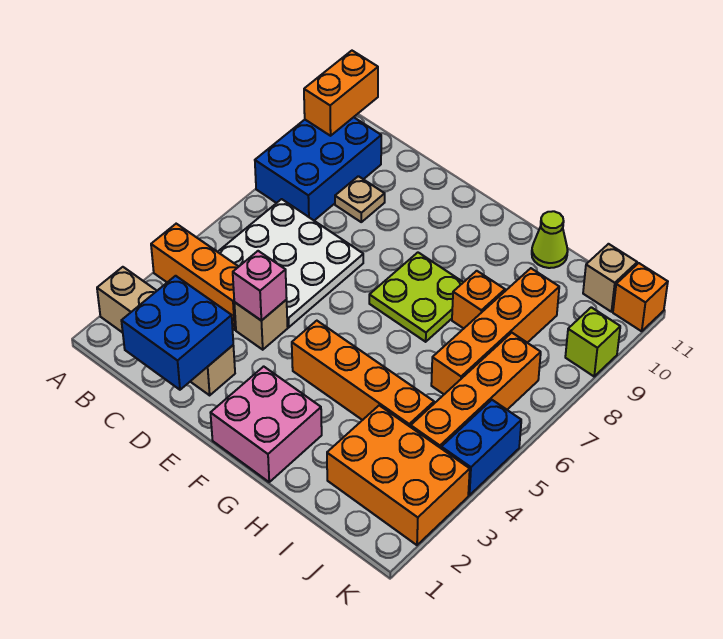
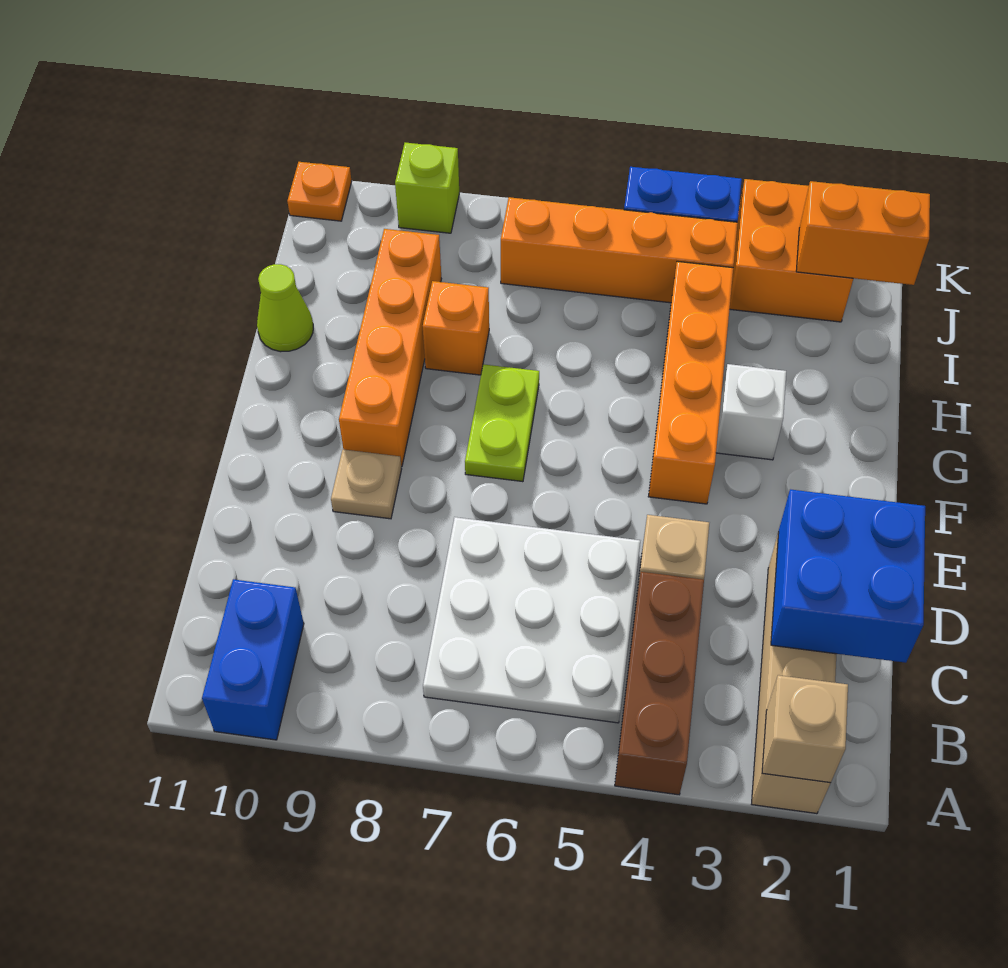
orange brick A4:C4 level 1 -> brown brick A4:C4 level 1
blue brick A8:B10 level 1 -> blue brick A10:B10 level 1
orange brick A10:A11 level 2 -> orange brick J1:J2 level 2
tan plate C9 level 1 -> tan plate E9 level 1
pink brick D4 level 2 -> none
pink brick F1:G2 level 1 -> none
lime plate F7:G8 level 1 -> lime plate F7:G7 level 1
none -> white brick G3 level 1
orange brick I2:K3 level 1 -> orange brick J2:K3 level 1
orange brick I6:I9 level 1 -> orange brick F9:I9 level 1
tan brick J11 level 1 -> tan brick A2 level 2
orange brick K11 level 1 -> orange plate K11 level 1

